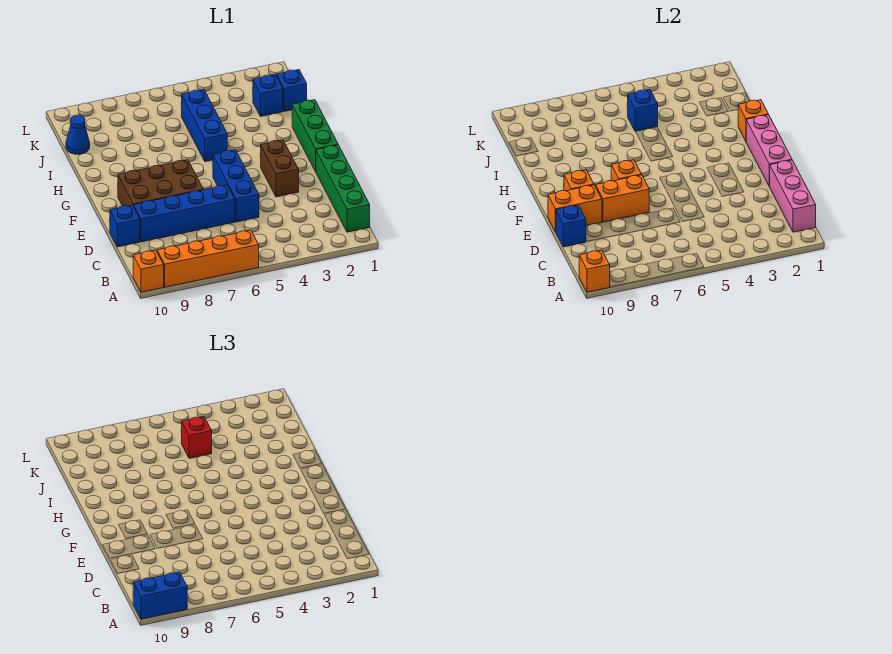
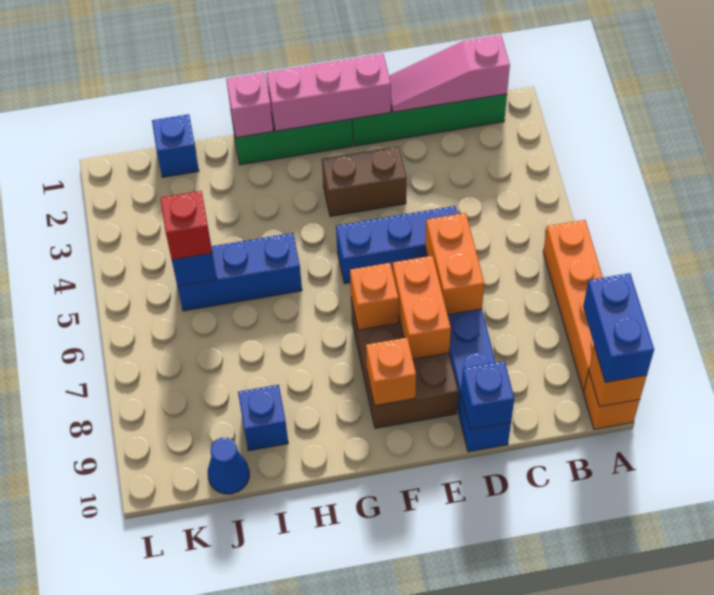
pink brick B1:D1 level 2 -> pink slope B1:D1 level 2 top B
orange brick E9:E10 level 2 -> orange brick D6:D7 level 2
orange brick H1 level 2 -> pink brick H1 level 2
blue brick J2 level 1 -> blue brick I9 level 1

